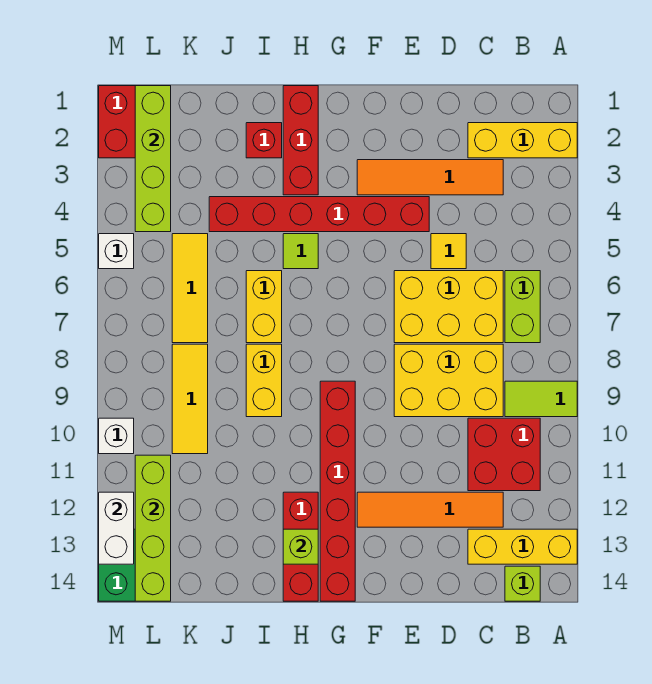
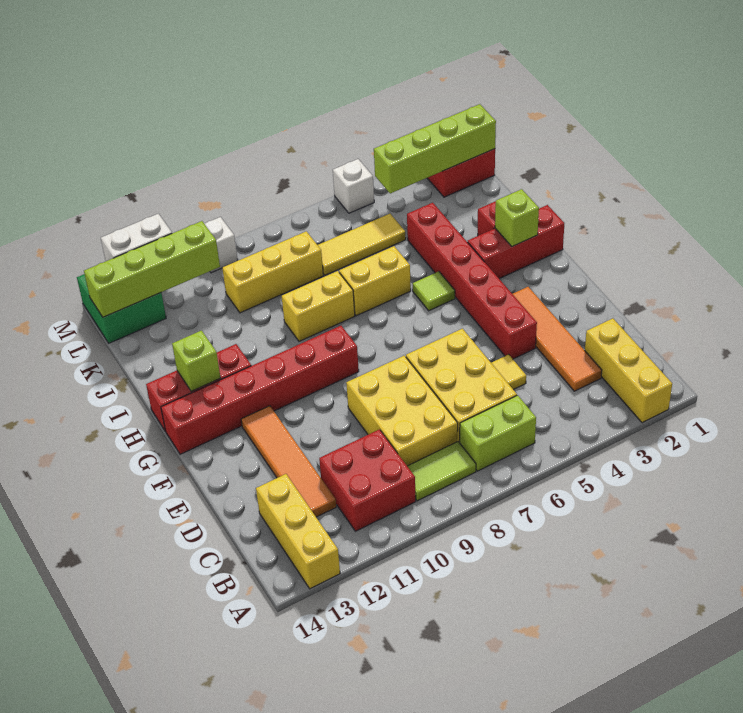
lime tile A9:B9 level 1 -> lime tile B8:B9 level 1
lime brick B14 level 1 -> lime brick H2 level 2
yellow tile K8:K10 level 1 -> yellow brick K8:K10 level 1

